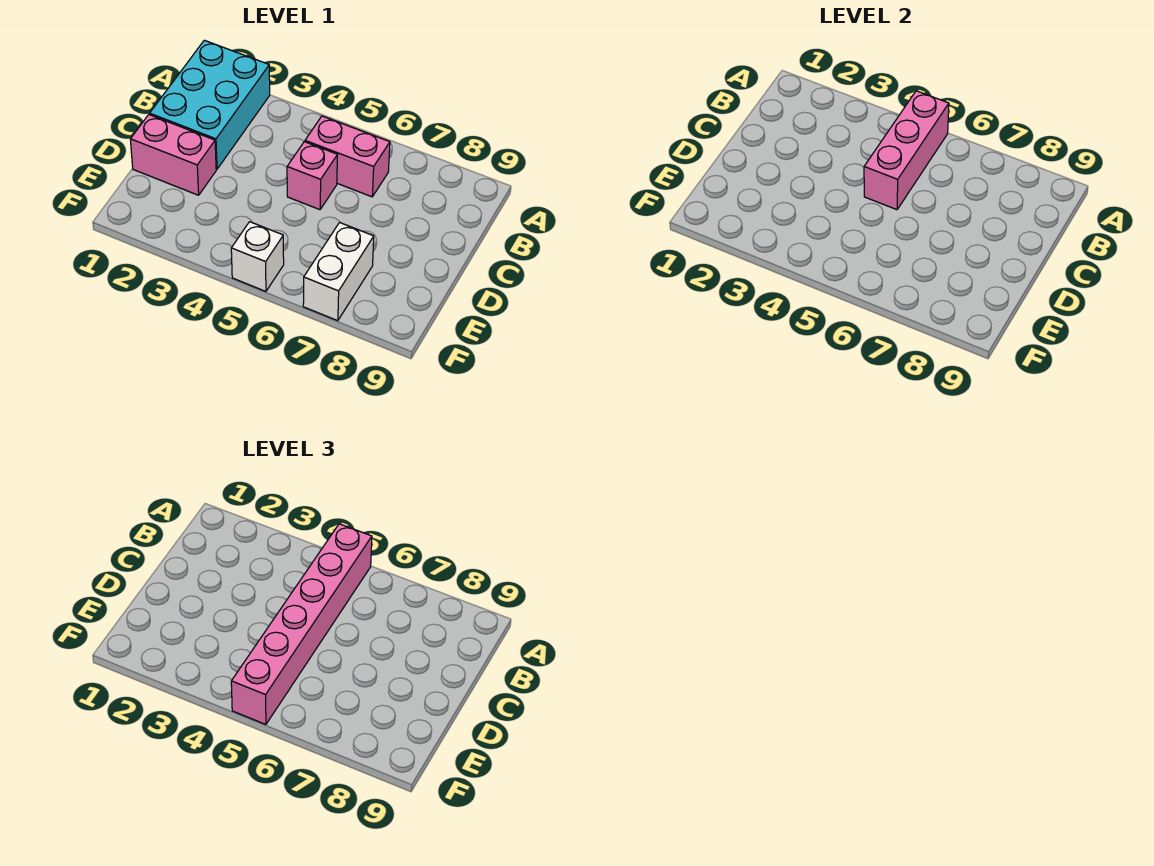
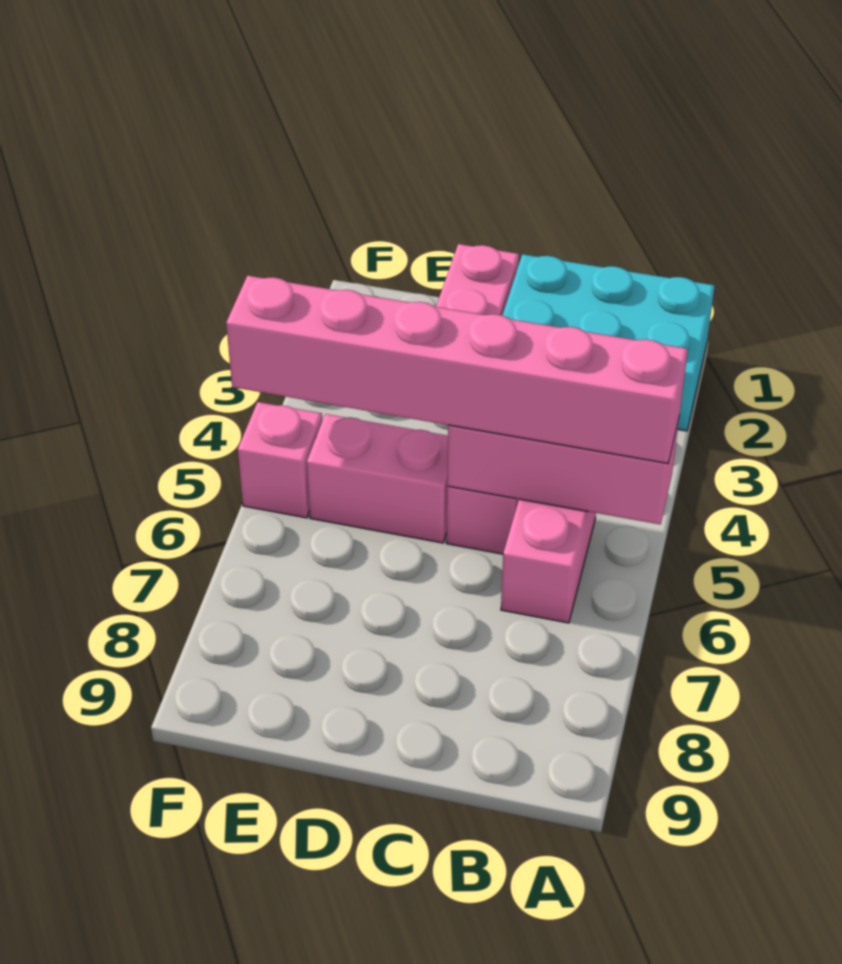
none -> pink brick D5:E5 level 1
white brick E7:F7 level 1 -> none
white brick F5 level 1 -> pink brick F5 level 1

